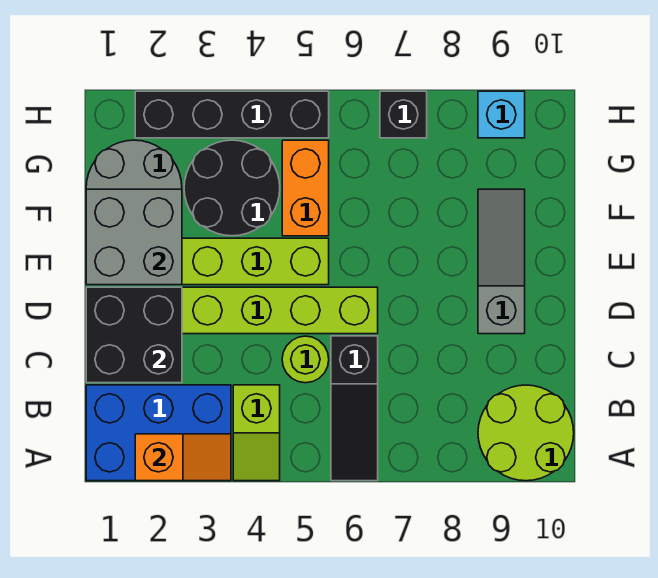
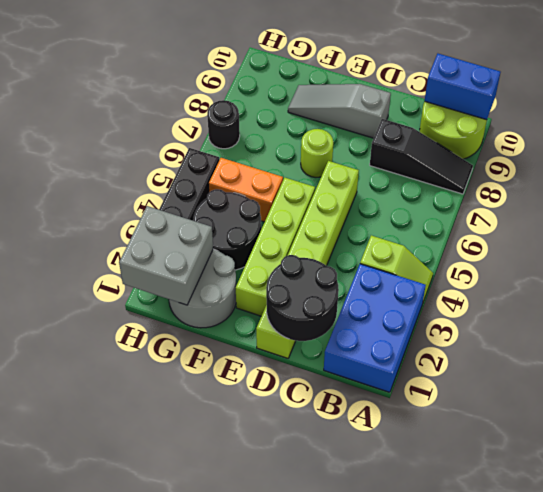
orange slope A2:A3 level 2 top 2 -> none
black slope A6:C6 level 1 top C -> black slope A8:C8 level 1 top C
none -> blue brick A10:B10 level 2
black brick C1:D2 level 2 -> black round brick C1:D2 level 2
lime round brick C5 level 1 -> lime round brick E7 level 1
grey brick E1:F2 level 2 -> grey brick G1:H2 level 2
black brick H7 level 1 -> black round brick H7 level 1
cyan brick H9 level 1 -> none

